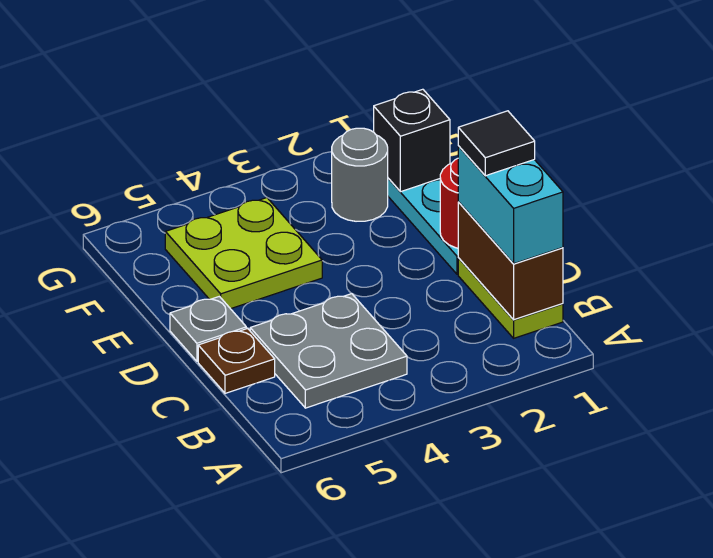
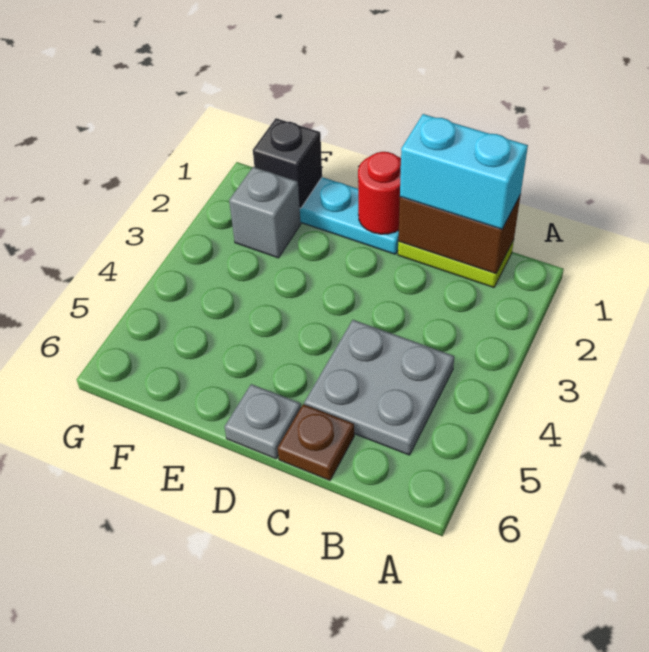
black tile C1 level 4 -> none
lime plate E4:F5 level 1 -> none
grey round brick F2 level 1 -> grey brick F2 level 1

